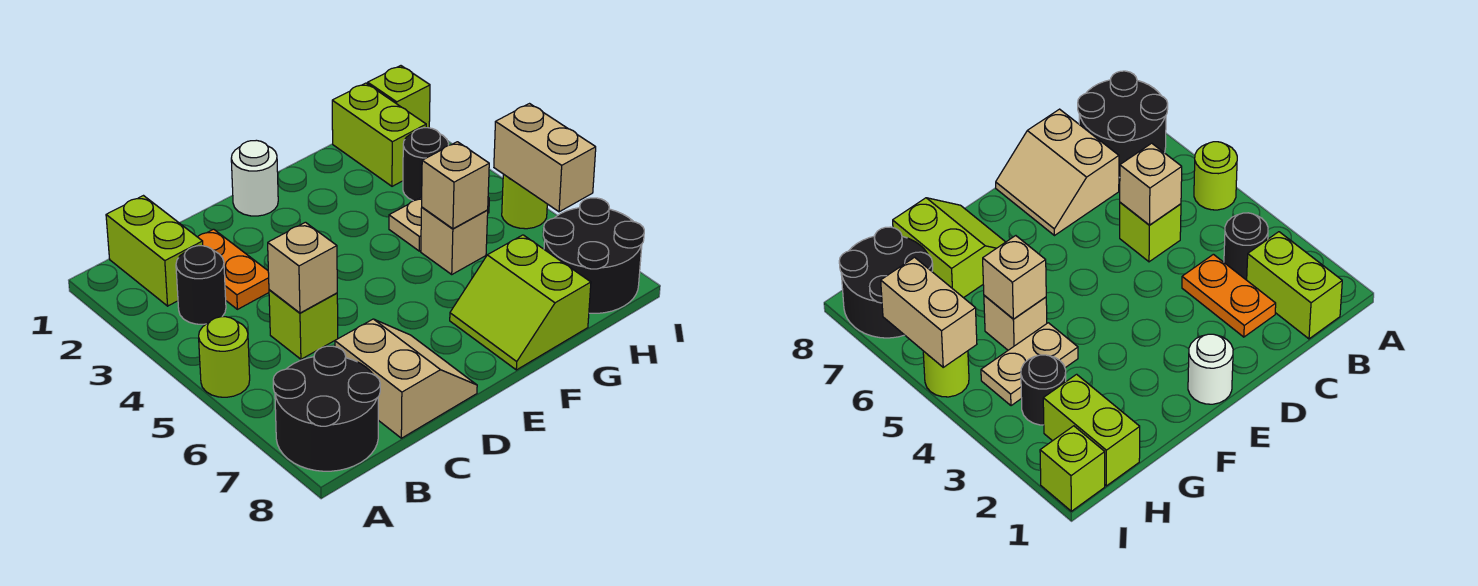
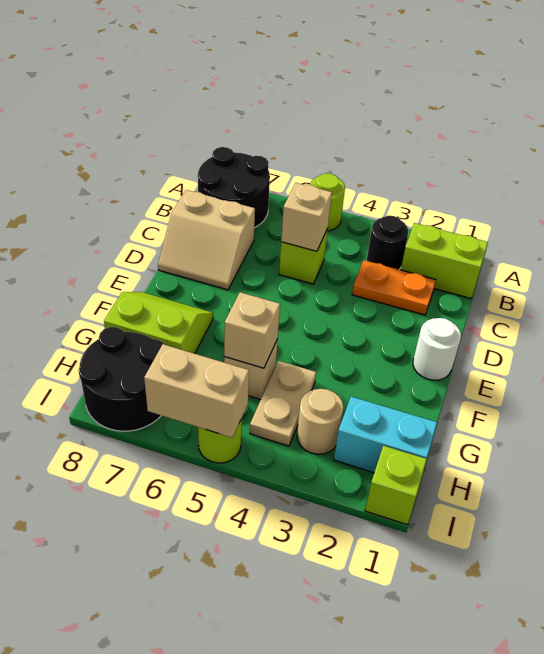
lime brick H1:H2 level 1 -> cyan brick H1:H2 level 1
black round brick H3 level 1 -> tan round brick H3 level 1

